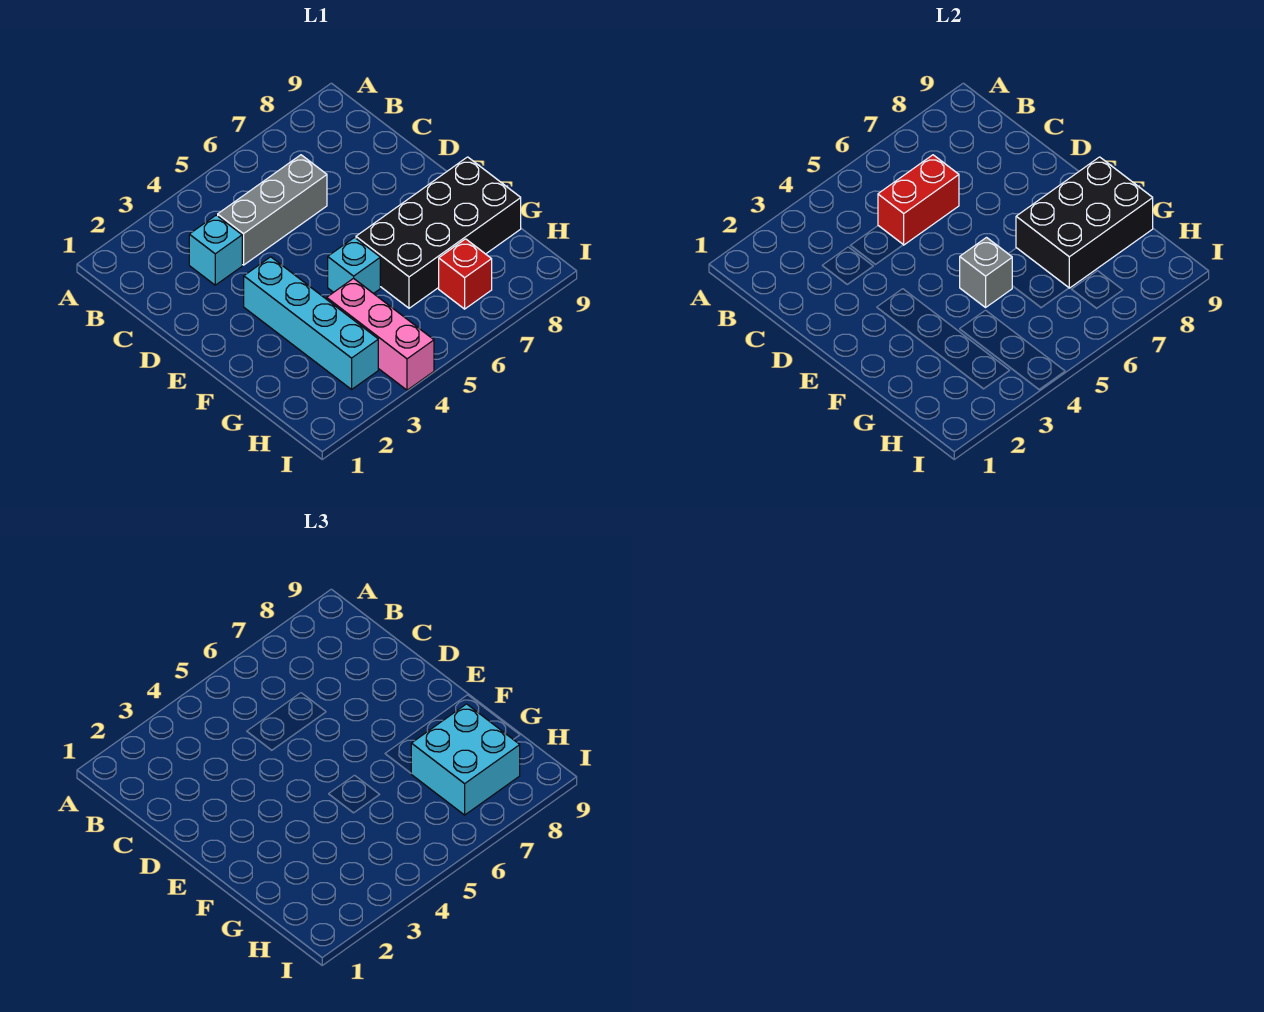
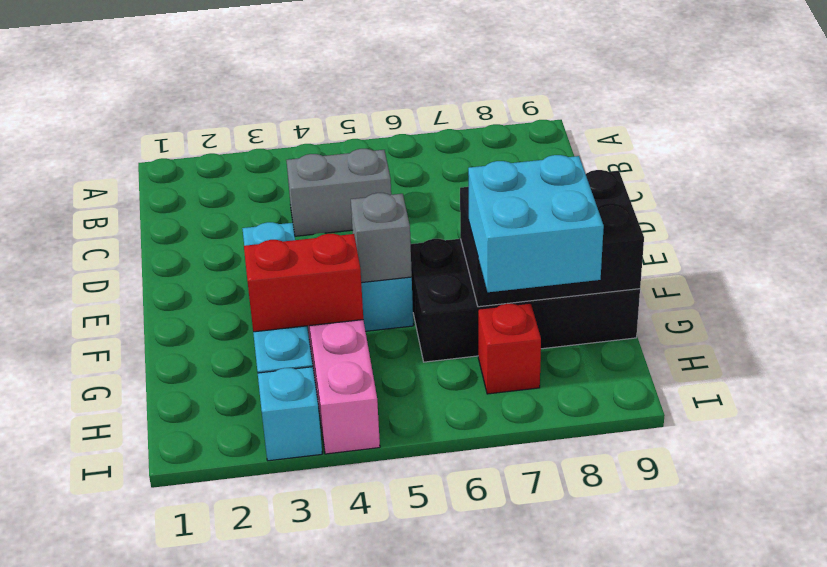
cyan brick C3 level 1 -> cyan brick I3 level 1
grey brick C4:C6 level 1 -> grey brick C4:C5 level 1
red brick C5:C6 level 2 -> red brick G3:G4 level 2

